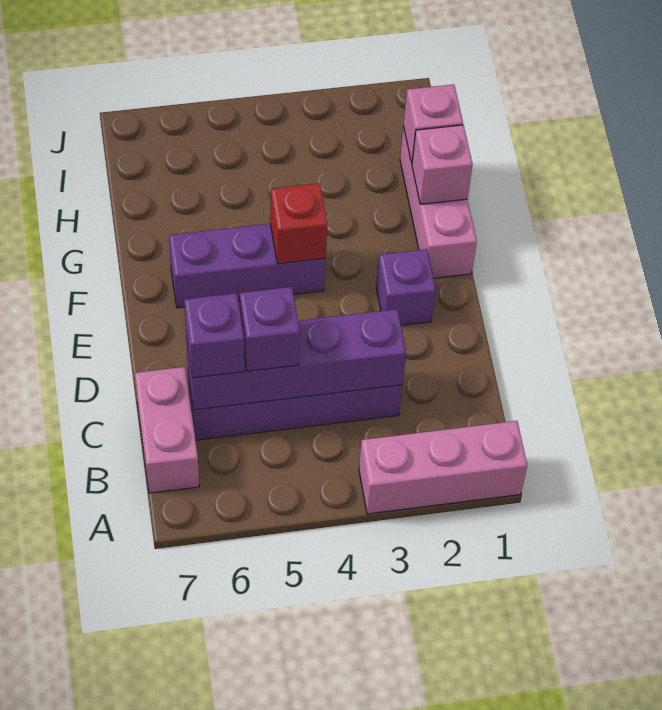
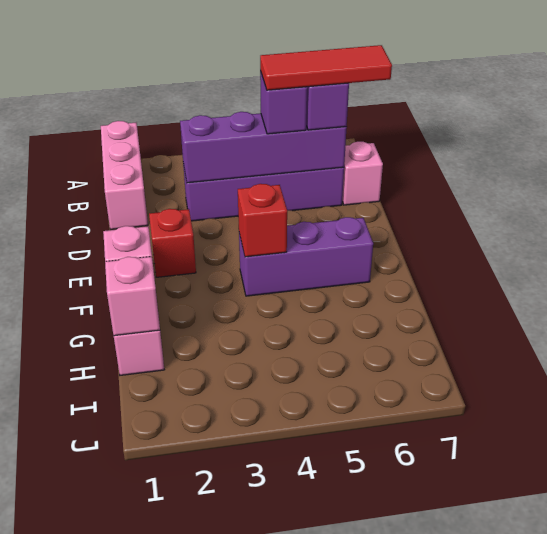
pink brick A1:A3 level 1 -> pink brick A1:C1 level 1
pink brick B7:C7 level 1 -> pink brick C7 level 1
none -> red tile C5:C7 level 4
purple brick E2 level 1 -> red brick E2 level 1

